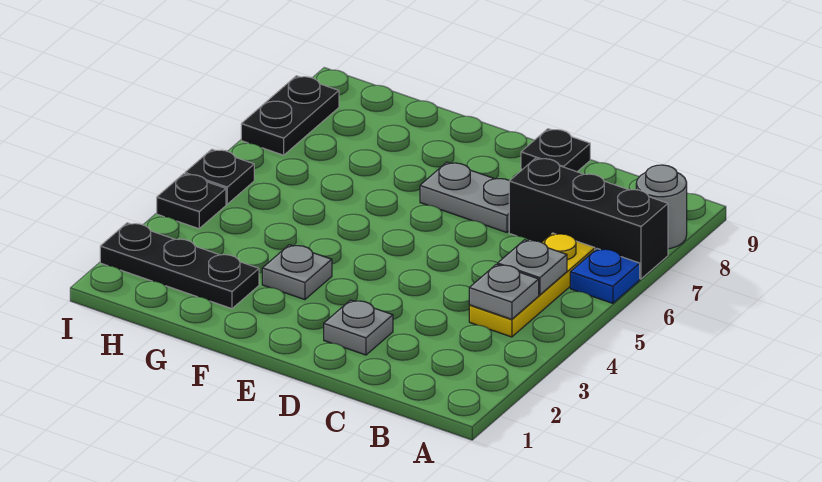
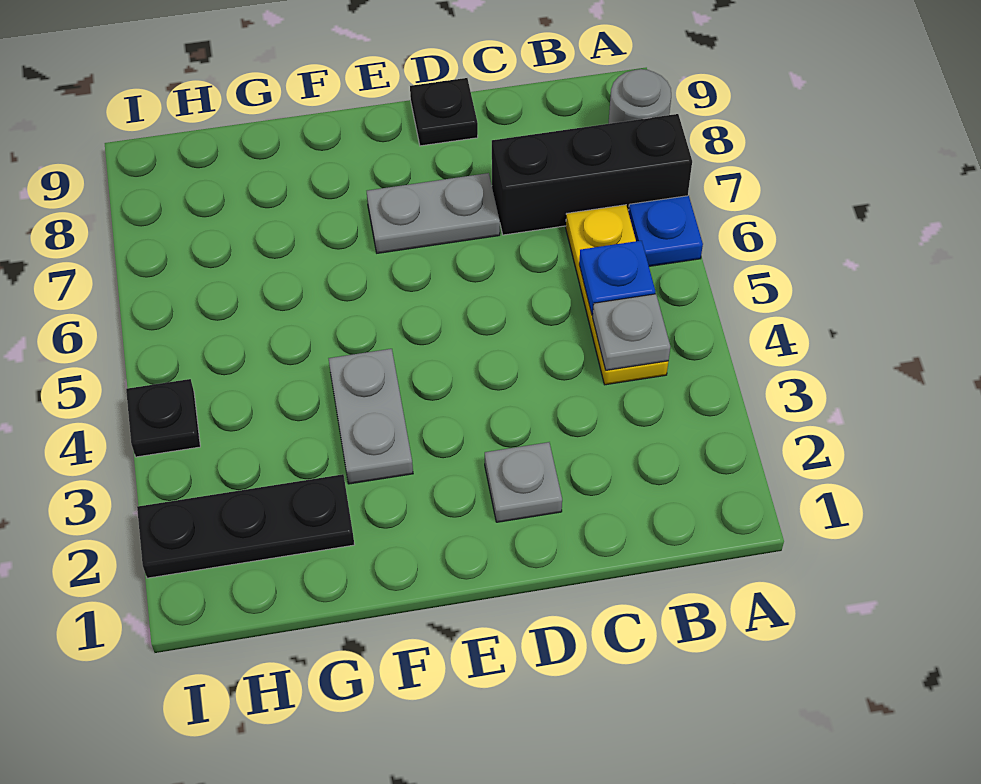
grey plate B5 level 2 -> blue plate B5 level 2
grey plate F3 level 1 -> grey plate F3:F4 level 1
black plate I5 level 1 -> none
black plate I7:I8 level 1 -> none

